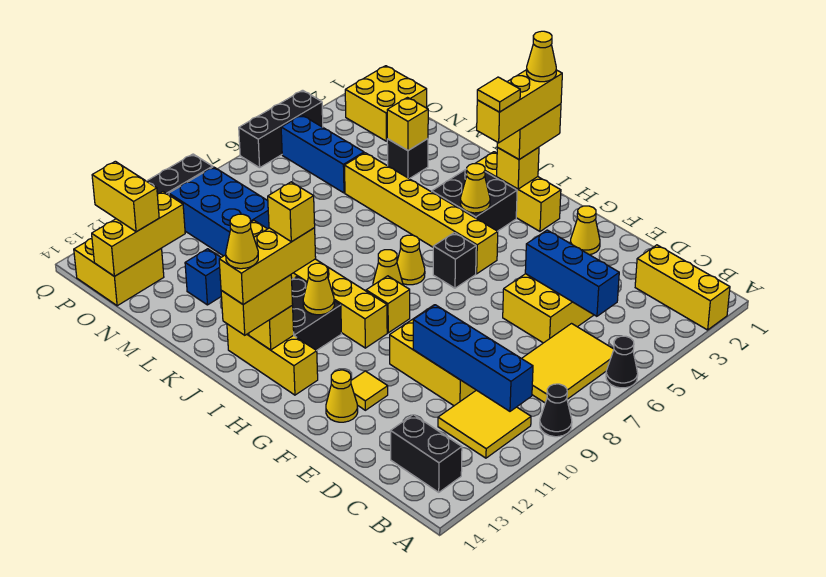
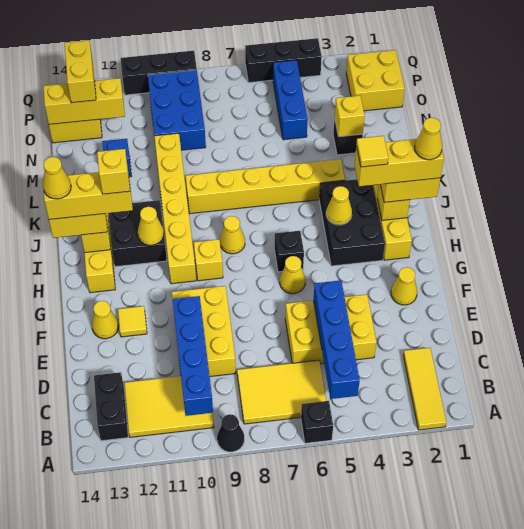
yellow brick A2:C2 level 1 -> yellow tile A2:C2 level 1
black cone A6 level 1 -> black brick A6 level 1
yellow tile B10:C11 level 1 -> yellow tile B10:C12 level 1
blue brick C5:E5 level 2 -> blue brick B5:E5 level 2
yellow brick H5:M5 level 1 -> yellow brick K4:K9 level 1
black brick I3:J4 level 1 -> black brick H3:J4 level 1
yellow cone I7 level 1 -> yellow cone G6 level 1

